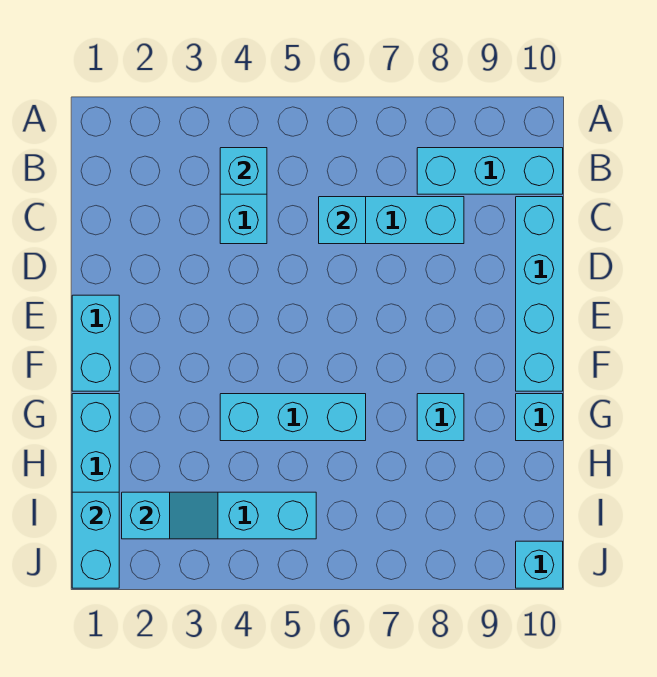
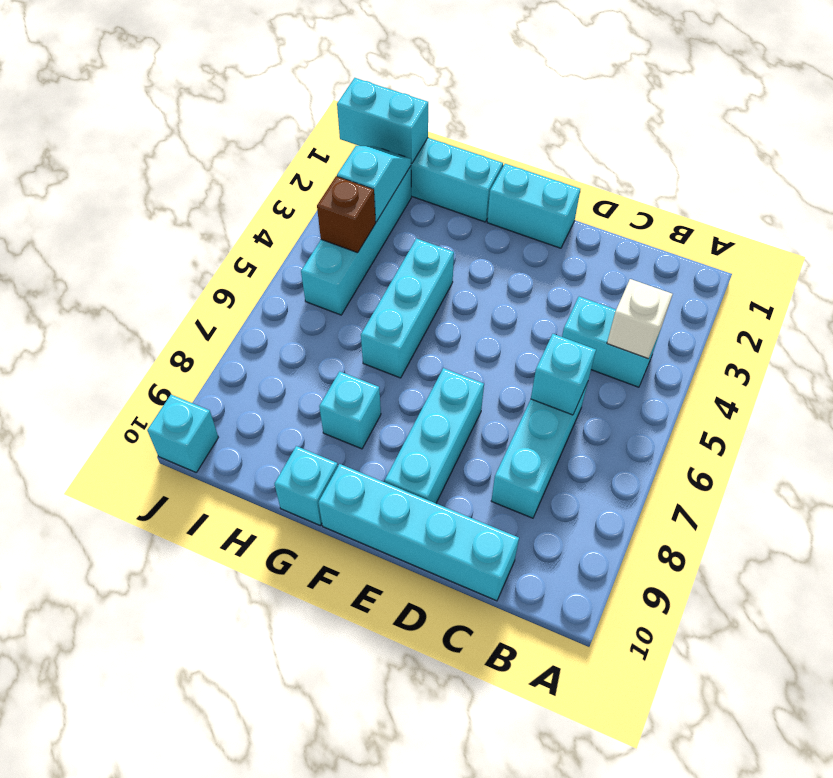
cyan brick B4 level 2 -> white brick B4 level 2
cyan brick B8:B10 level 1 -> cyan brick E7:E9 level 1
cyan slope I2:I3 level 2 top 2 -> cyan slope I2:I3 level 2 top 3
none -> brown brick I4 level 2

